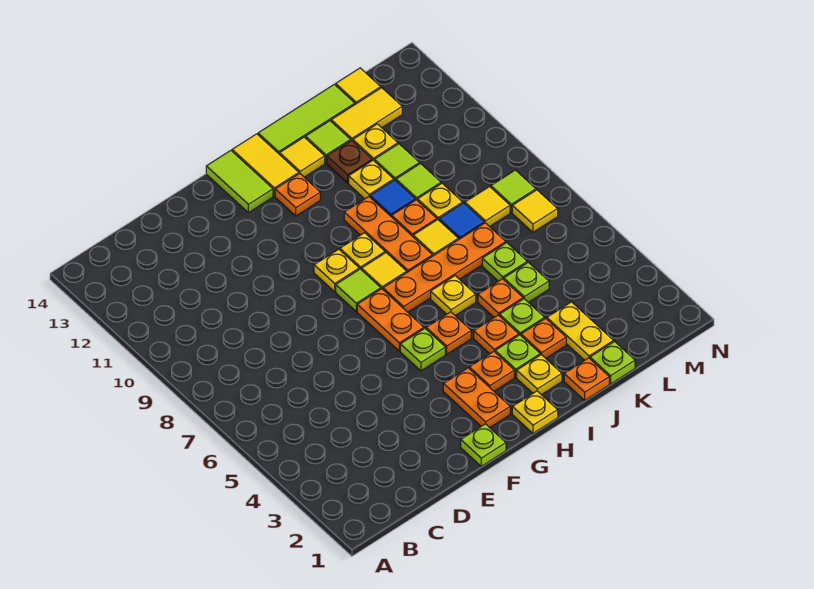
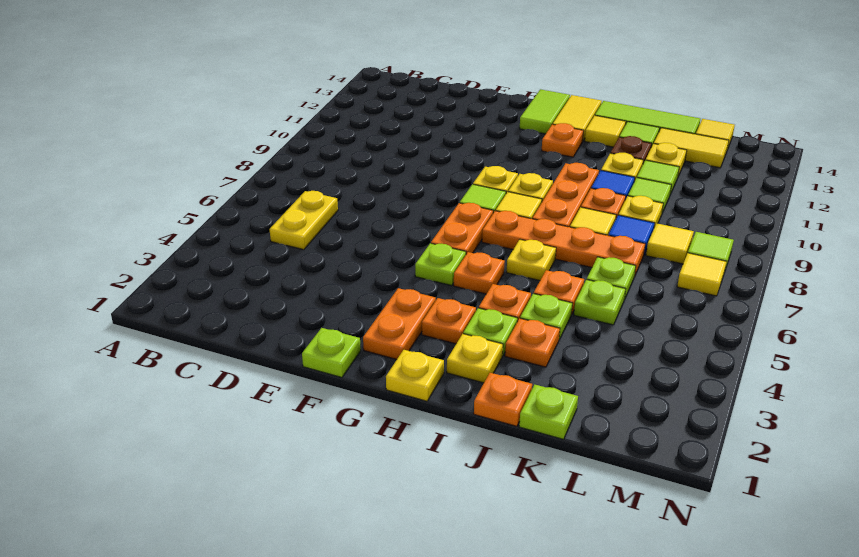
yellow plate K2:K3 level 1 -> yellow plate C5:C6 level 1

